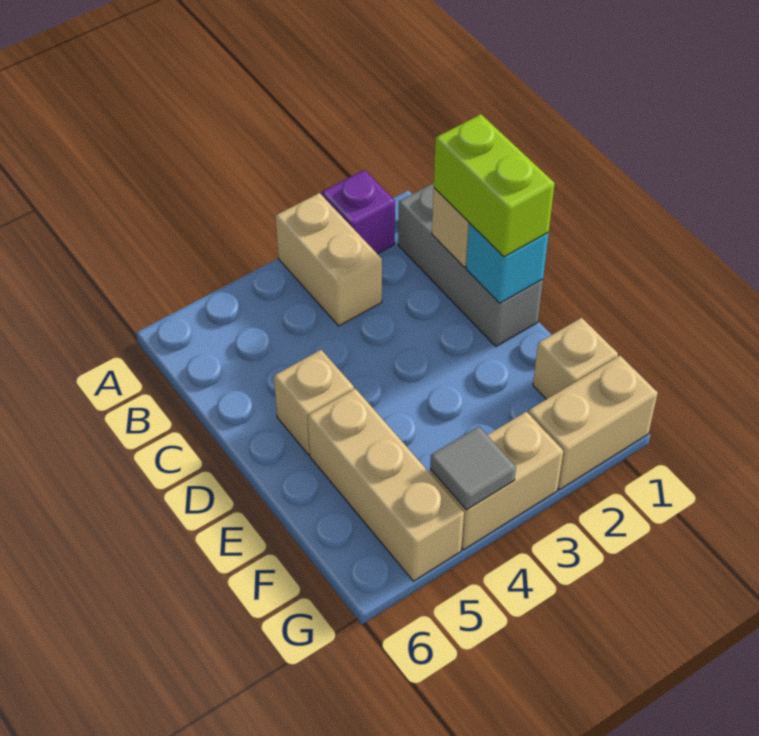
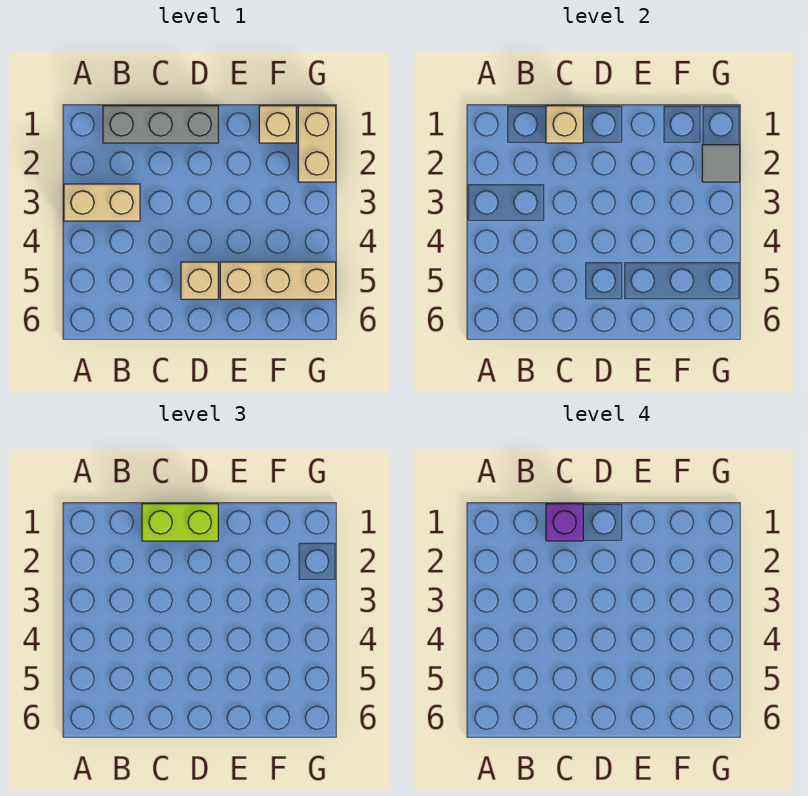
purple brick A2 level 1 -> purple brick C1 level 4
cyan brick D1 level 2 -> none
tan brick G3:G4 level 1 -> none
grey tile G4 level 2 -> grey tile G2 level 2

